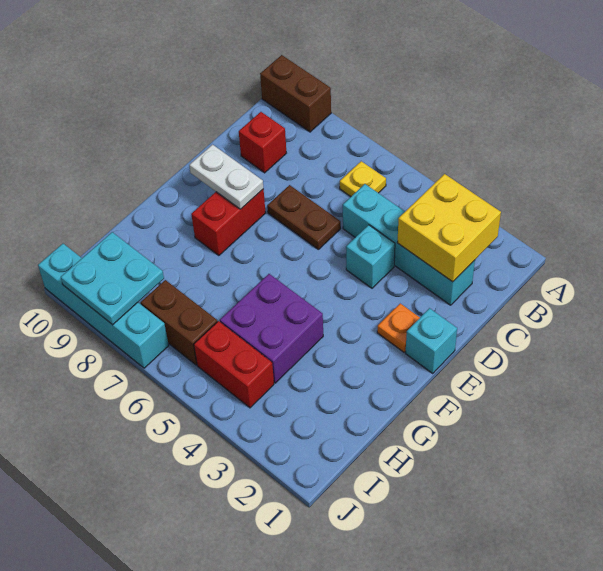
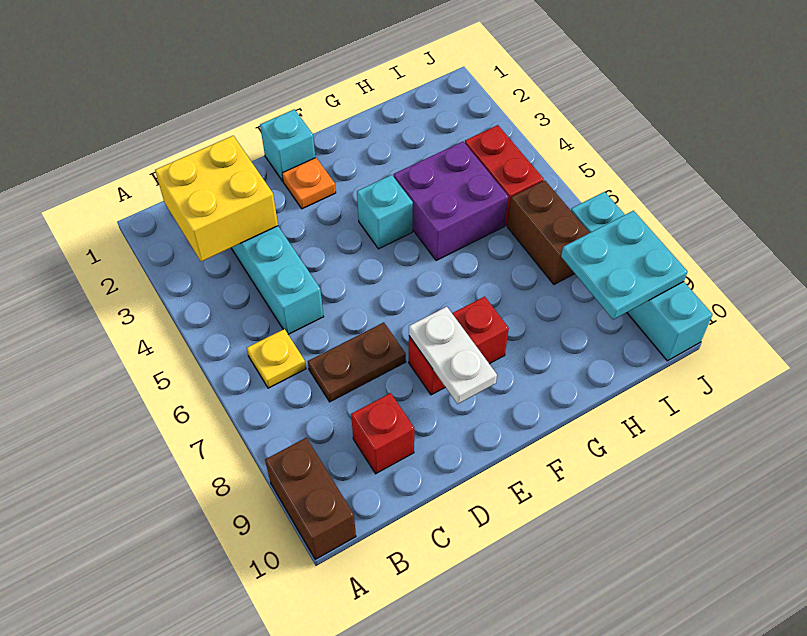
cyan brick D4 level 1 -> cyan brick F4 level 1
brown plate D6:D7 level 1 -> brown plate C7:D7 level 1

